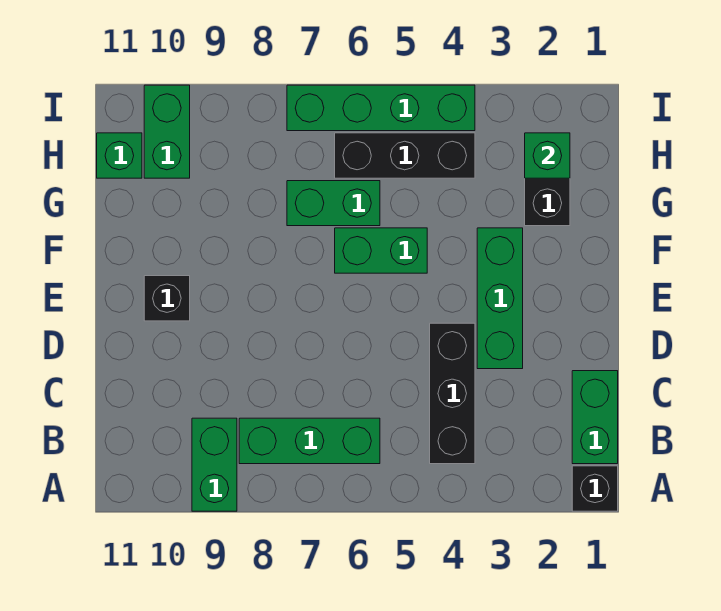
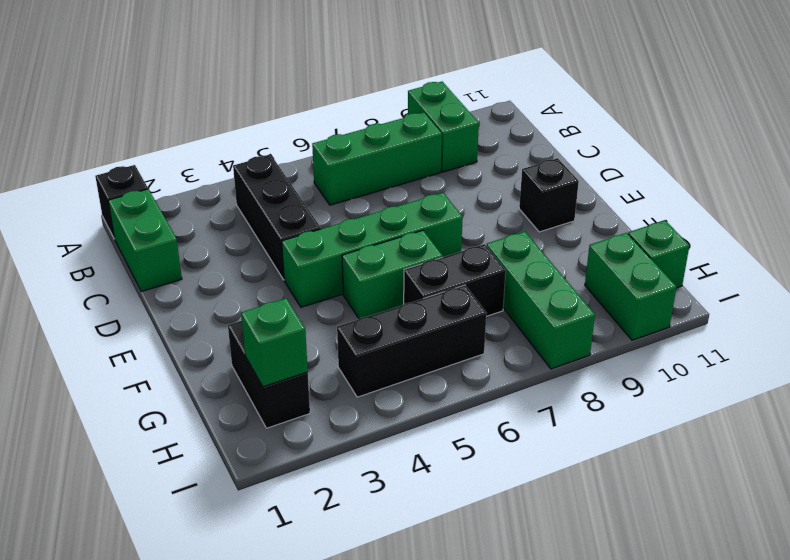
green brick D3:F3 level 1 -> green brick G8:I8 level 1
green brick G6:G7 level 1 -> black brick G6:G7 level 1
green brick I4:I7 level 1 -> green brick E4:E7 level 1

